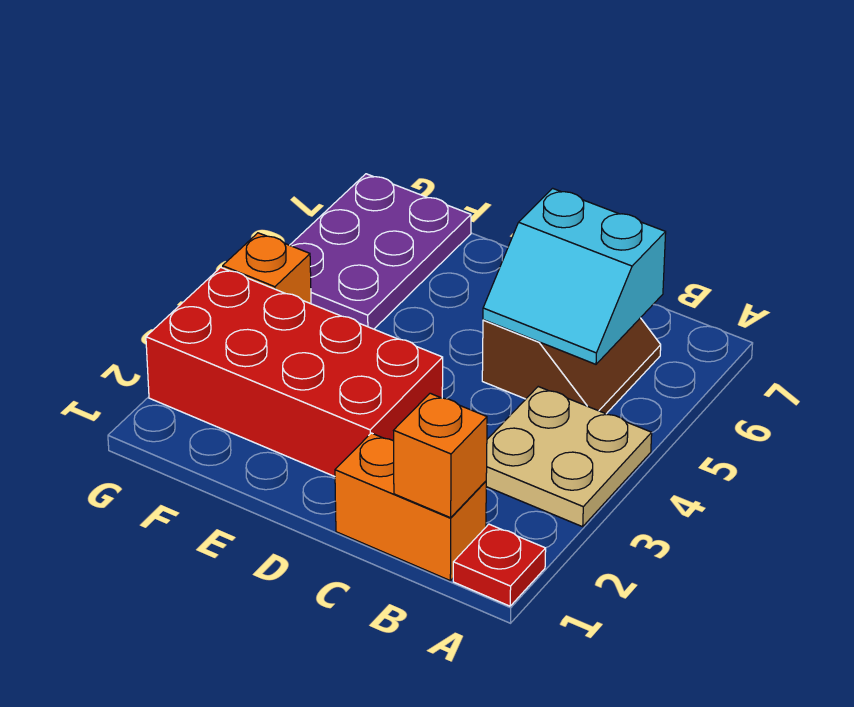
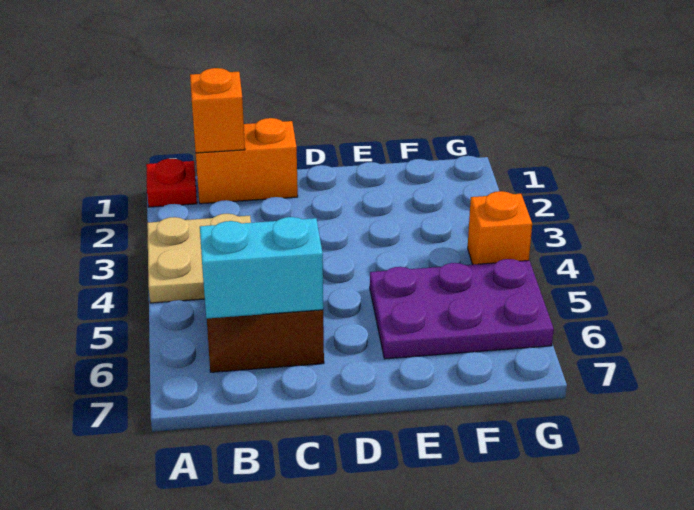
red brick D2:G3 level 1 -> none
purple plate F5:G7 level 1 -> purple plate E5:G6 level 1

